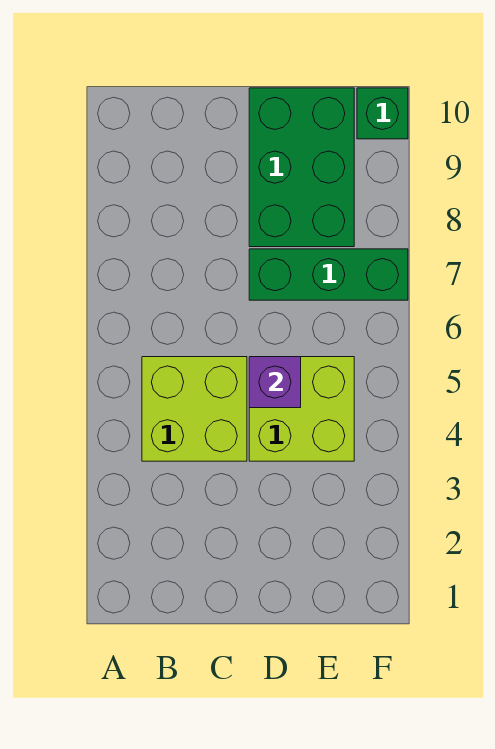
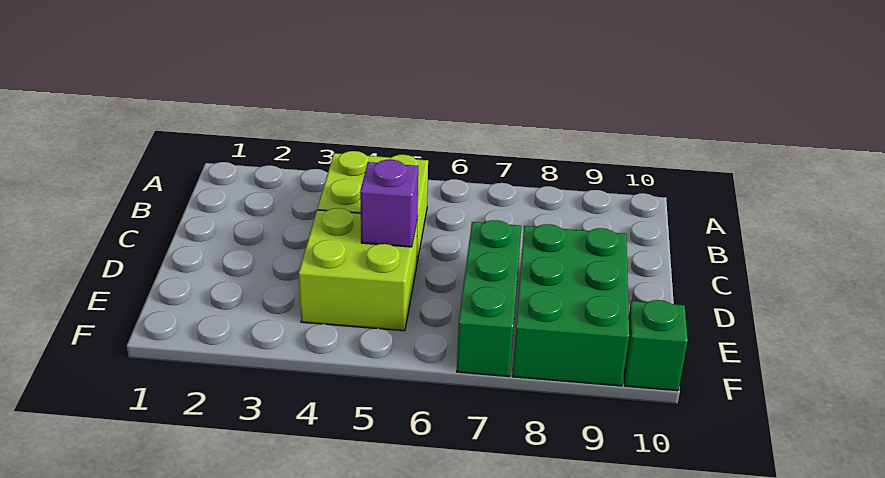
green brick D8:E10 level 1 -> green brick D8:F9 level 1

